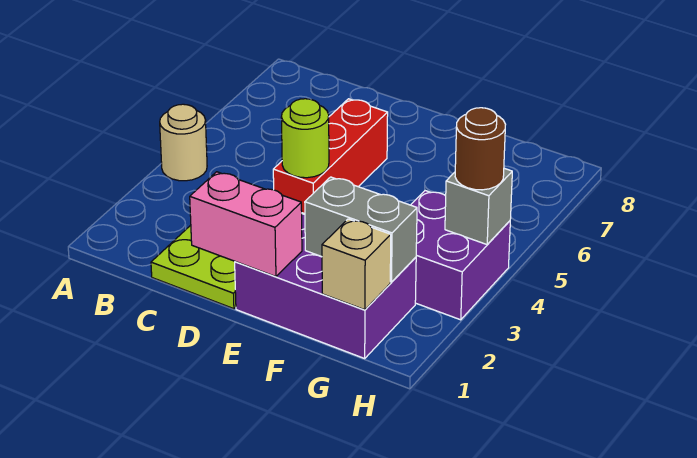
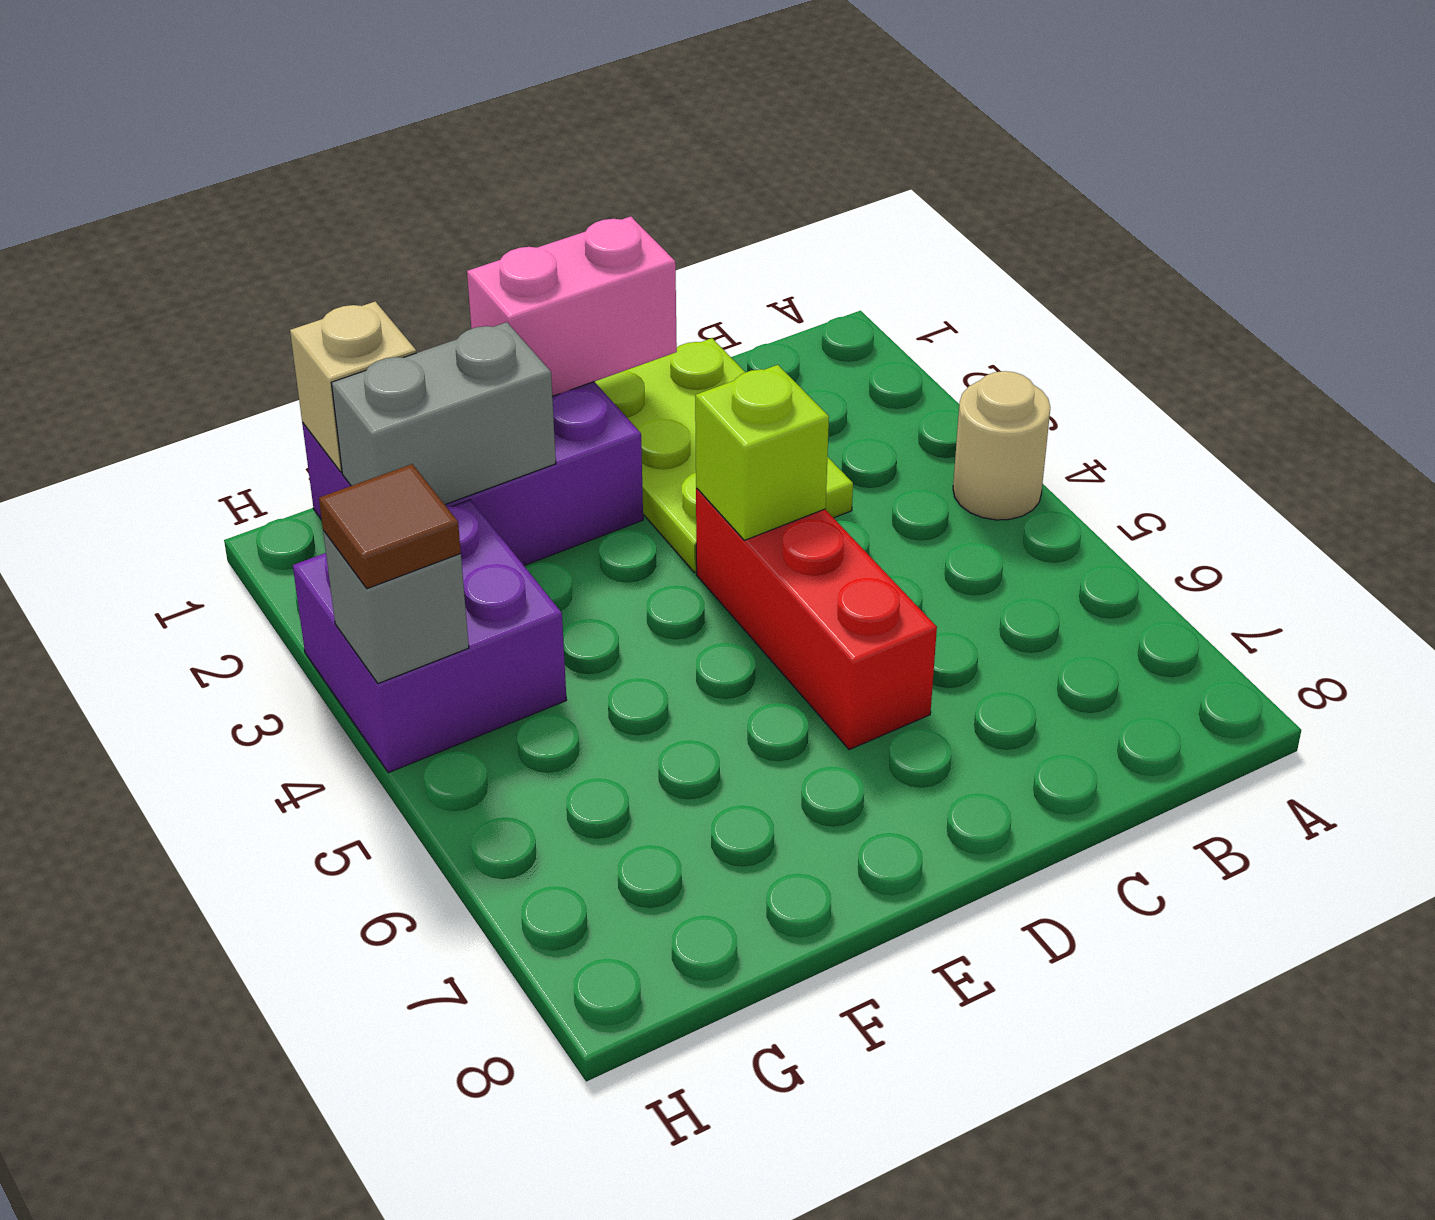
lime round brick D4 level 2 -> lime brick D4 level 2
brown round brick H4 level 3 -> brown tile H4 level 3

